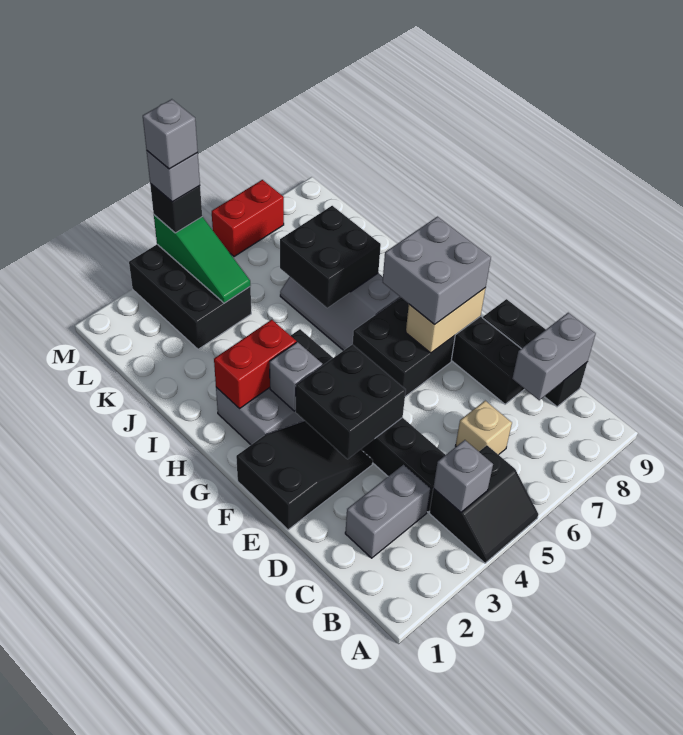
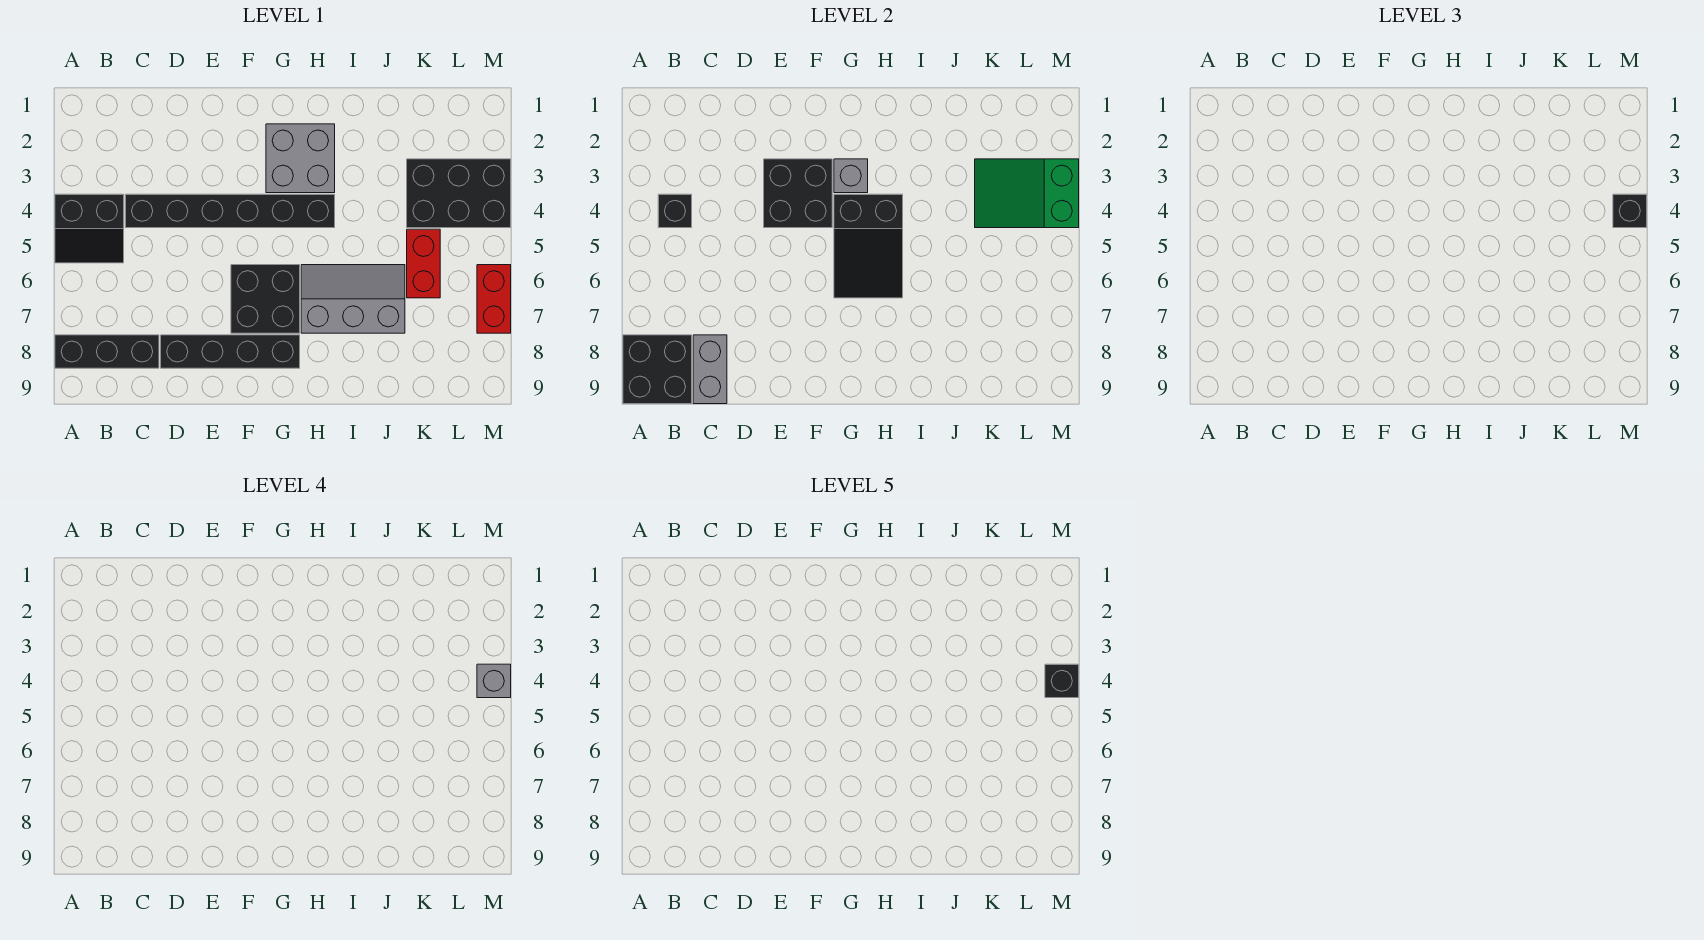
black slope A4:B5 level 1 top B -> black slope A4:B5 level 1 top 4
grey brick B4 level 2 -> black brick B4 level 2
grey brick C2:C3 level 1 -> none
tan brick C6 level 1 -> none
black brick C9:E9 level 1 -> black brick A8:C8 level 1
black slope E1:F3 level 1 top 1 -> black slope G4:H6 level 2 top 4
tan brick F7:F8 level 2 -> none
grey brick F7:G8 level 3 -> none
red brick H2:H3 level 2 -> red brick K5:K6 level 1
black brick I6:J7 level 2 -> black brick A8:B9 level 2
green slope K4:M4 level 2 top M -> green slope K3:M4 level 2 top M
grey brick M4 level 5 -> black brick M4 level 5

